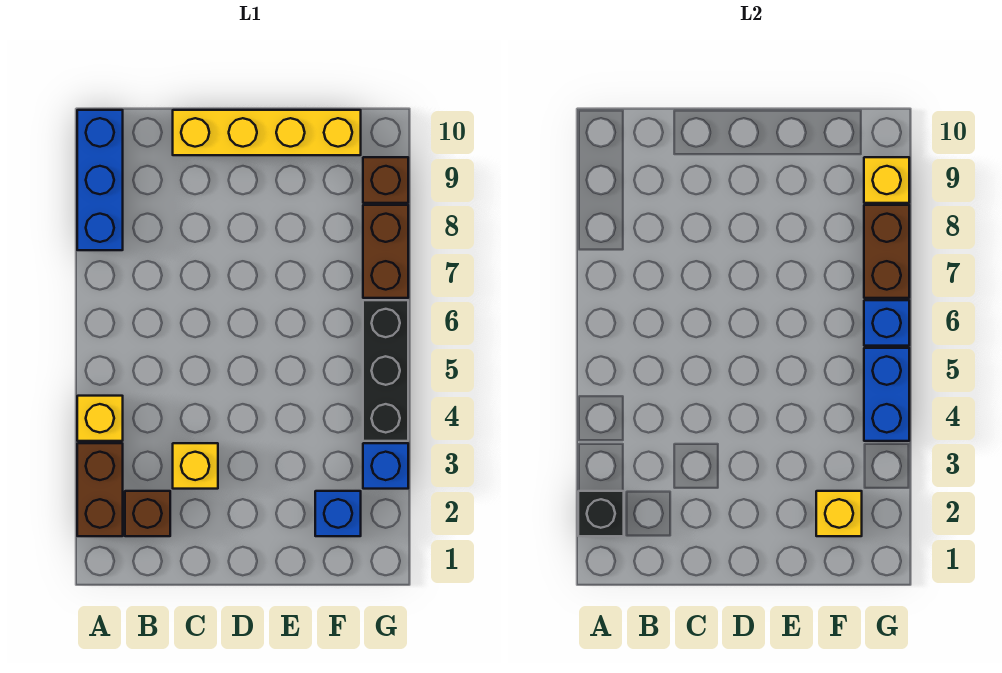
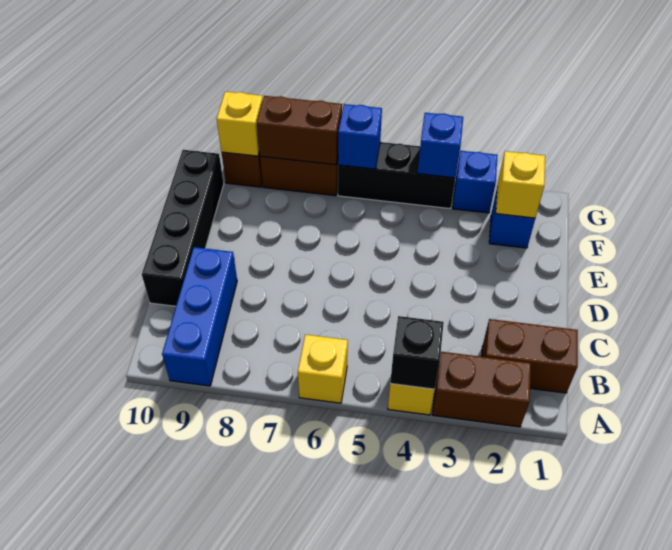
black brick A2 level 2 -> black brick A4 level 2
blue brick A8:A10 level 1 -> blue brick A9:C9 level 1
brown brick B2 level 1 -> brown brick B1:B2 level 1
yellow brick C3 level 1 -> yellow brick A6 level 1
yellow brick C10:F10 level 1 -> black brick C10:F10 level 1
blue brick G4:G5 level 2 -> blue brick G4 level 2

